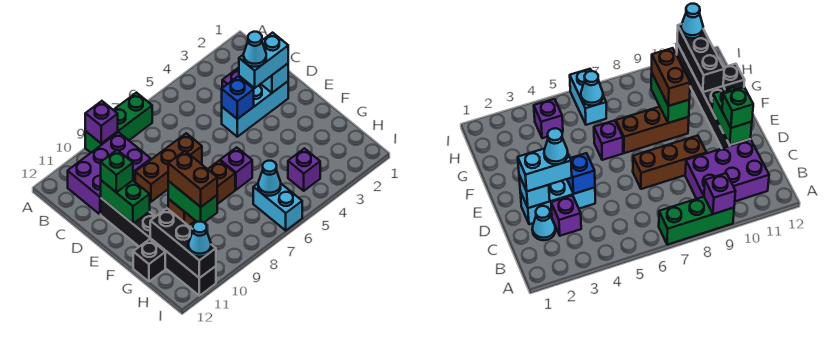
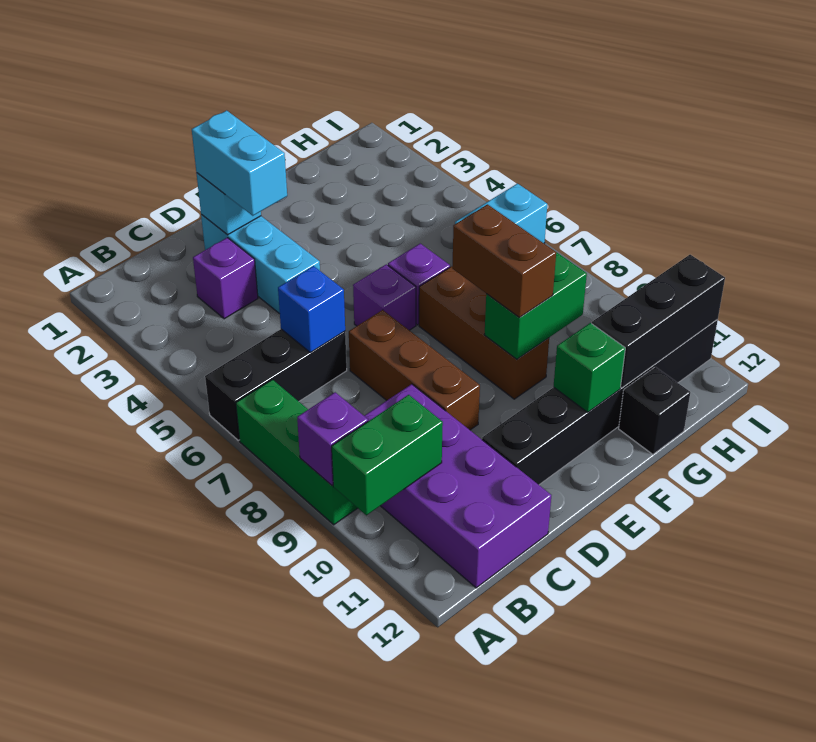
none -> black brick A6:C6 level 1
purple brick B9:C11 level 1 -> purple brick B9:C12 level 1
cyan cone C2 level 1 -> none
cyan cone D3 level 4 -> none
blue brick D4 level 2 -> blue brick C6 level 2
green brick D11:E11 level 2 -> green brick A10:B10 level 2
green brick D11 level 3 -> green brick F11 level 2
brown brick F9:G9 level 3 -> brown brick F8:F9 level 3
purple brick H4 level 1 -> purple brick E6 level 1
cyan cone H6 level 2 -> none
cyan cone I11 level 3 -> none

